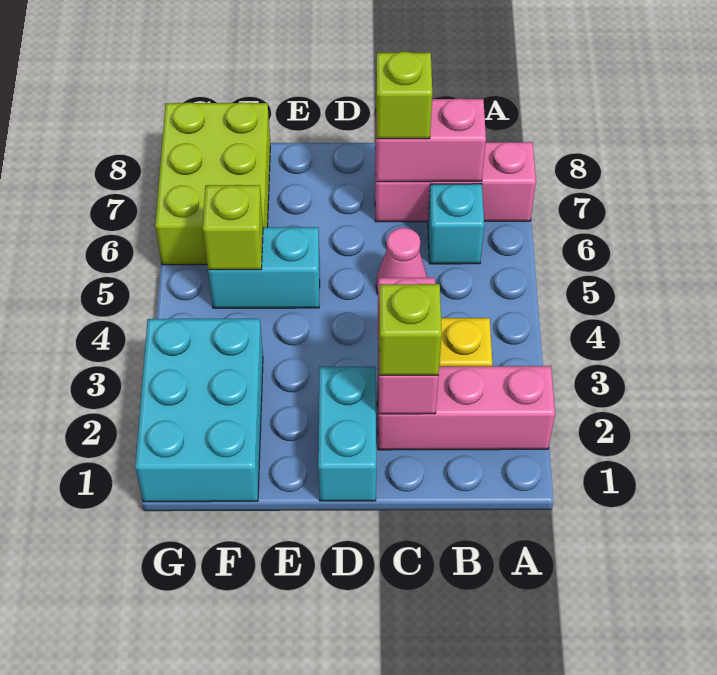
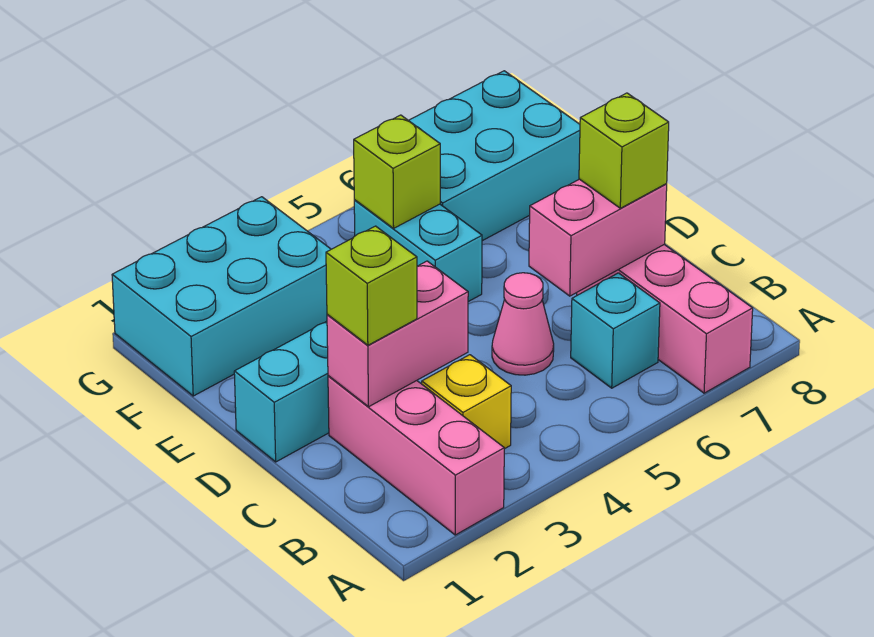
pink brick B7:C7 level 2 -> pink brick C6:C7 level 2
lime brick F6:G8 level 1 -> cyan brick F6:G8 level 1

